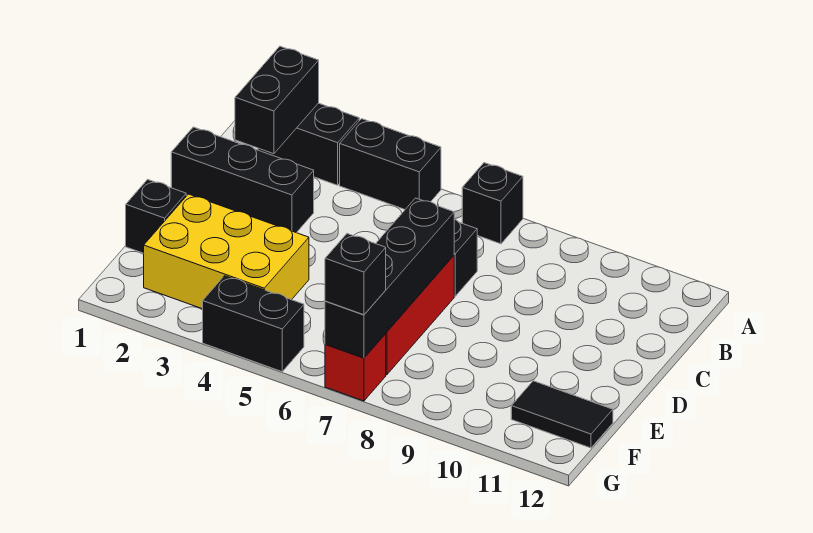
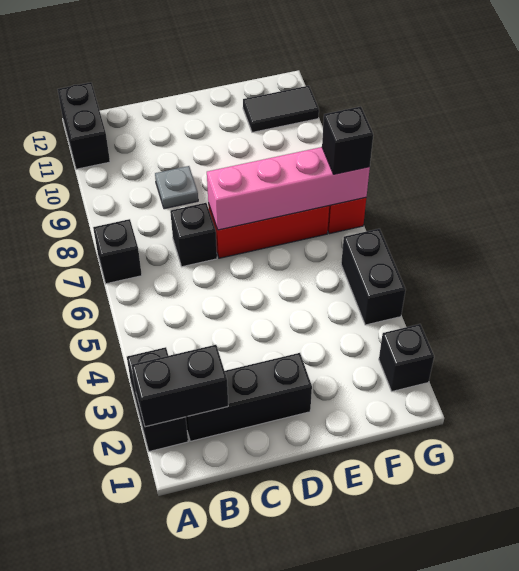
black brick A4:A5 level 1 -> black brick A11:A12 level 1
black brick C1:C3 level 1 -> black brick B2:D2 level 1
none -> grey plate C9 level 1
black brick D7:G7 level 2 -> pink brick D7:G7 level 2
black brick E1 level 1 -> black brick G2 level 1
yellow brick E2:F4 level 1 -> none
black tile F11:F12 level 1 -> black tile F11:G11 level 1

